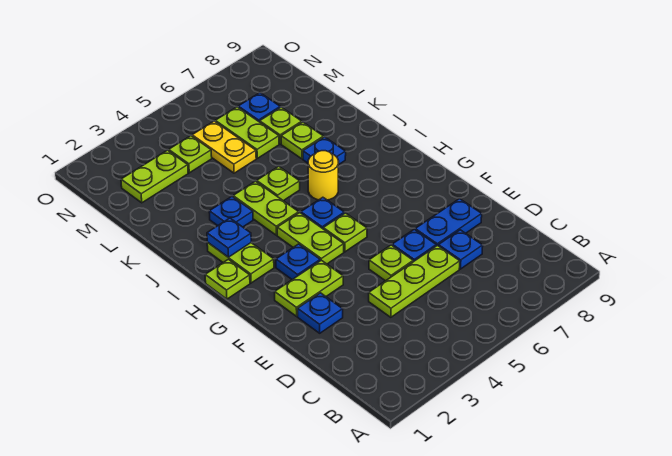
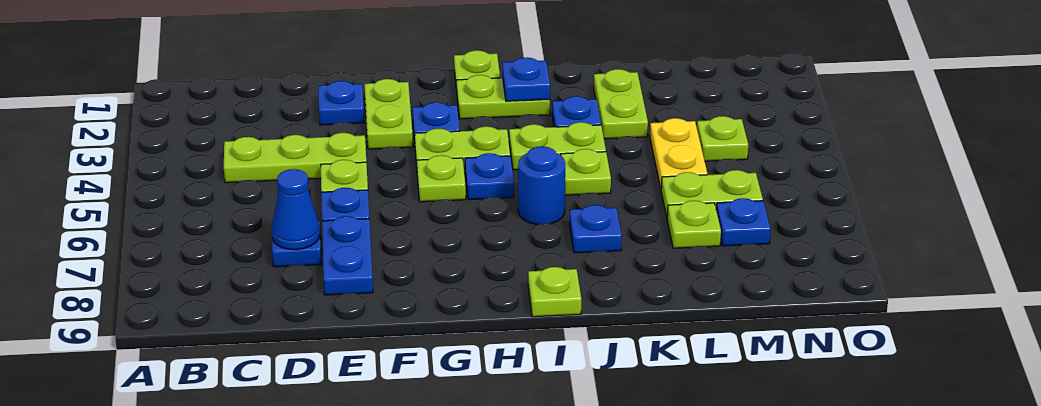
lime plate D4:D6 level 1 -> lime plate C4:E4 level 1
none -> blue cone D7 level 2
yellow round brick I6 level 1 -> blue round brick I6 level 1
lime plate K7 level 1 -> lime plate I9 level 1
yellow plate L5:M5 level 1 -> yellow plate L4:L5 level 1
lime plate M2:M3 level 1 -> lime plate K2:K3 level 1

